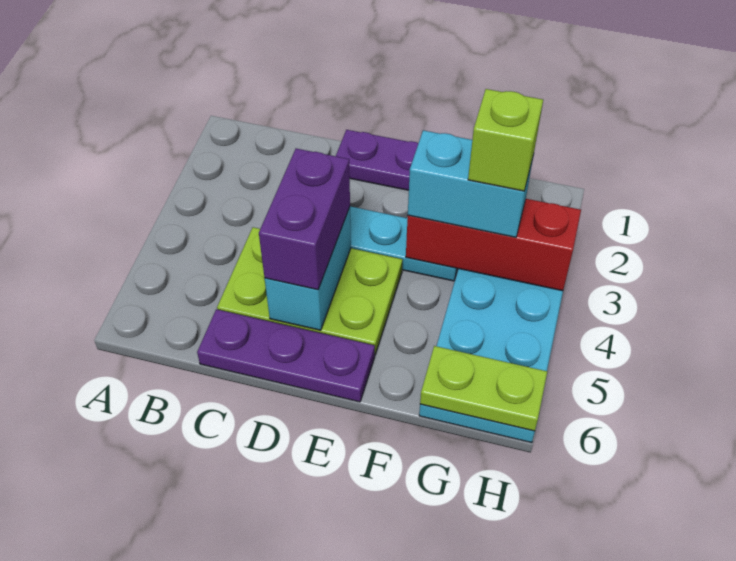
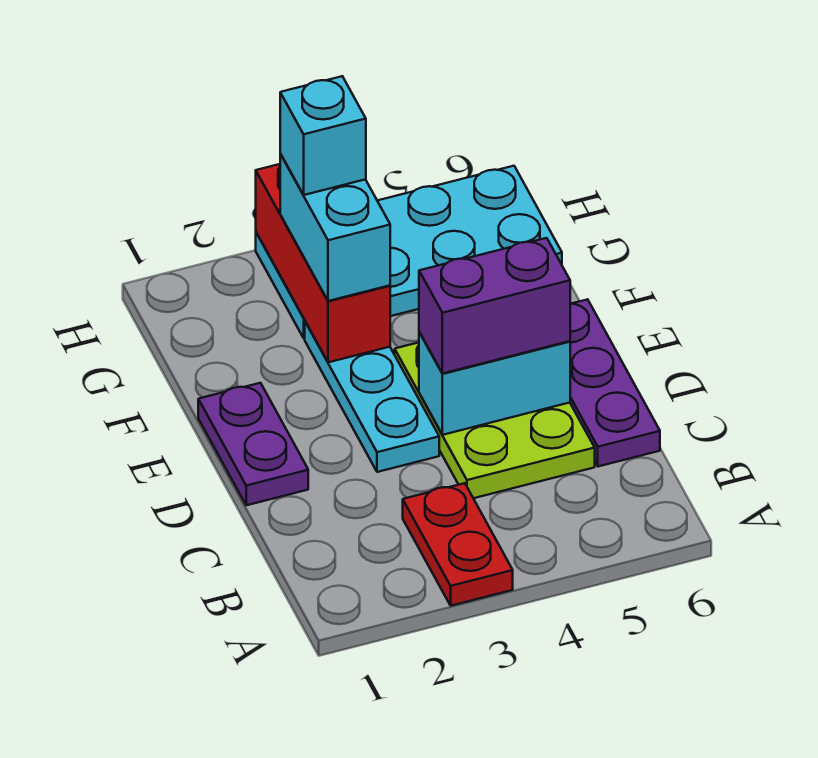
none -> red plate A3:B3 level 1
lime brick G3 level 4 -> cyan brick G3 level 4
lime plate G6:H6 level 2 -> none

